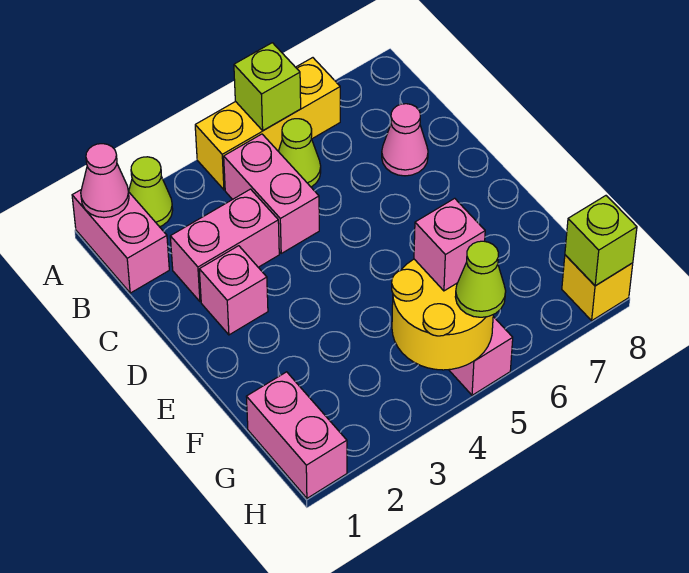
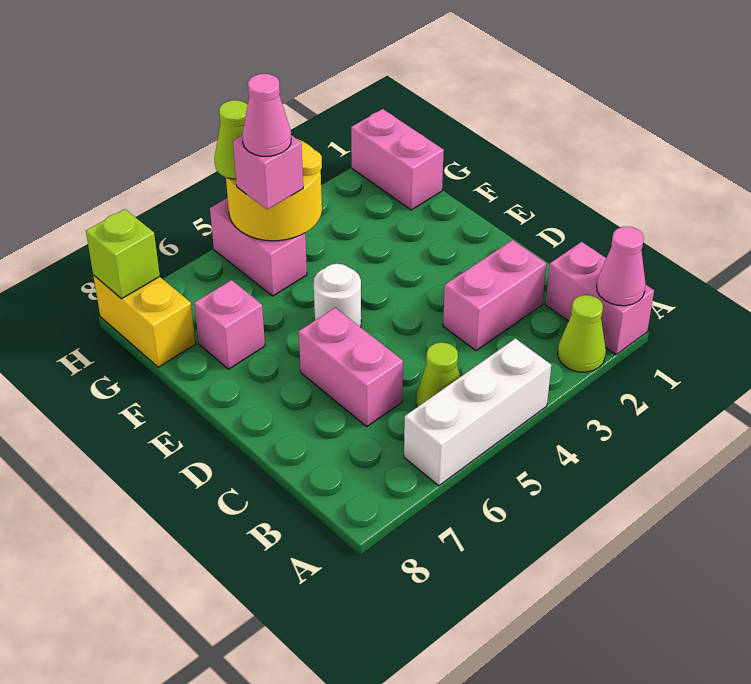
yellow brick A4:A6 level 1 -> white brick A4:A6 level 1
lime brick A5 level 2 -> none
pink brick B4:C4 level 1 -> pink brick C6:D6 level 1
pink cone C7 level 1 -> pink cone G5 level 4
pink brick D2 level 1 -> pink brick F7 level 1
none -> white round brick E5 level 1
yellow brick H8 level 1 -> yellow brick G8:H8 level 1

